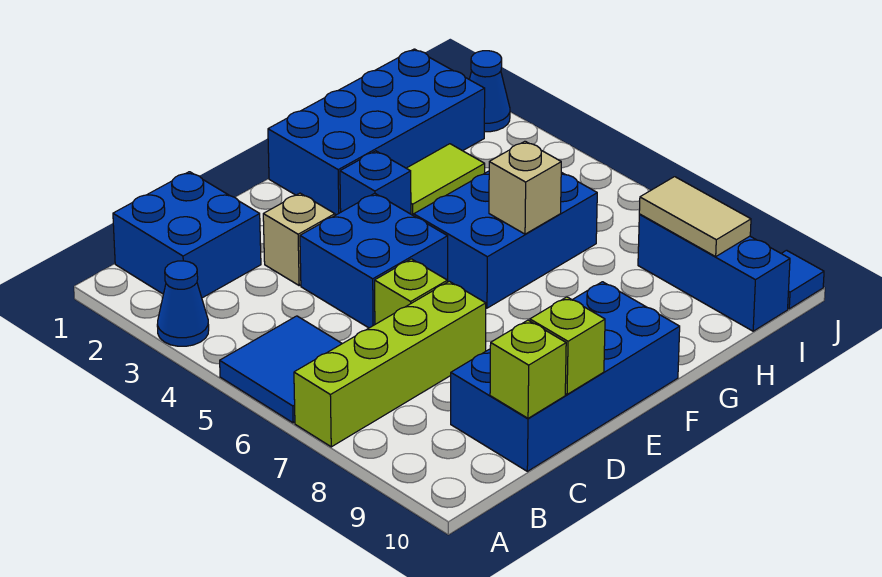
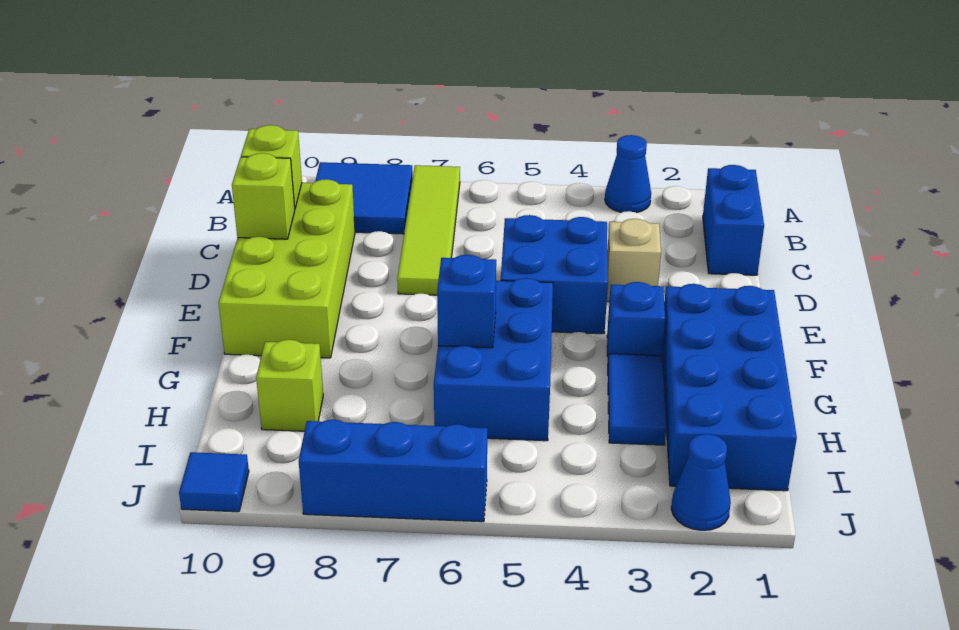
blue tile A5:B6 level 1 -> blue tile A8:B9 level 1
lime brick A7:D7 level 1 -> lime tile A7:D7 level 1
blue brick B1:C2 level 1 -> blue brick B1:C1 level 1
blue brick C9:F10 level 1 -> lime brick C9:F10 level 1
lime brick D6 level 1 -> lime brick H9 level 1
lime tile G3:H3 level 1 -> blue tile G3:H3 level 1
tan brick G6 level 2 -> blue brick G6 level 2
blue brick I8:I10 level 1 -> blue brick J6:J8 level 1
tan tile I8:I9 level 2 -> none

